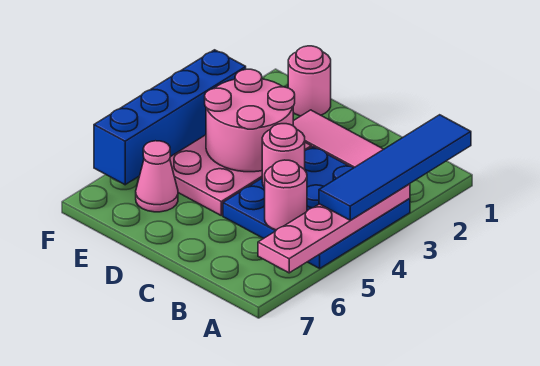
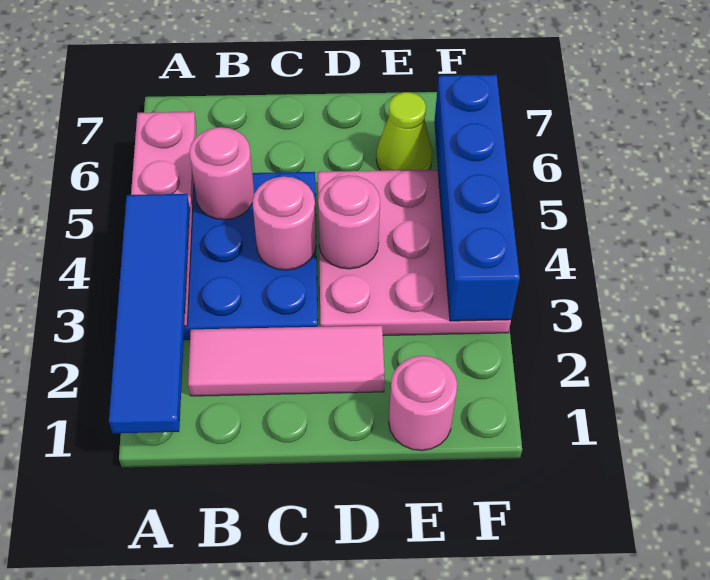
pink round brick D3:E4 level 2 -> pink round brick D4 level 2
pink cone E6 level 1 -> lime cone E6 level 1

